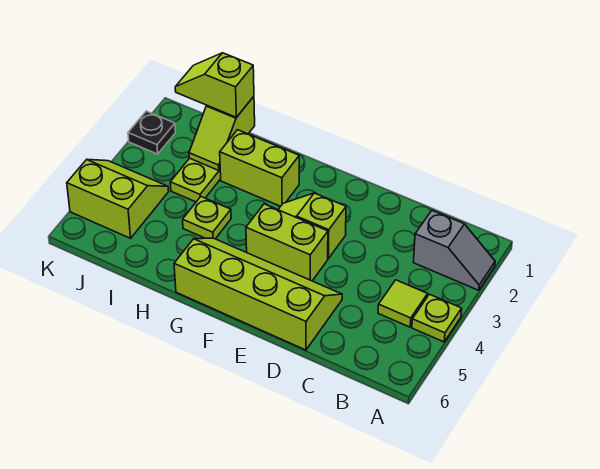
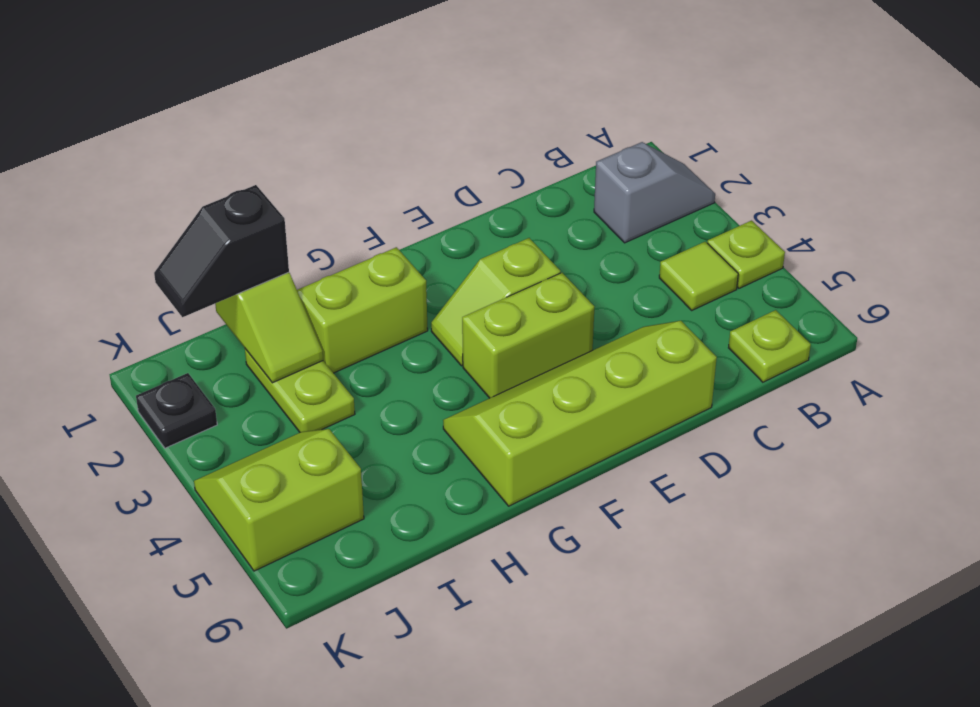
lime plate H4 level 1 -> lime plate B6 level 1
lime slope I1:J1 level 3 top I -> black slope I1:J1 level 3 top I

